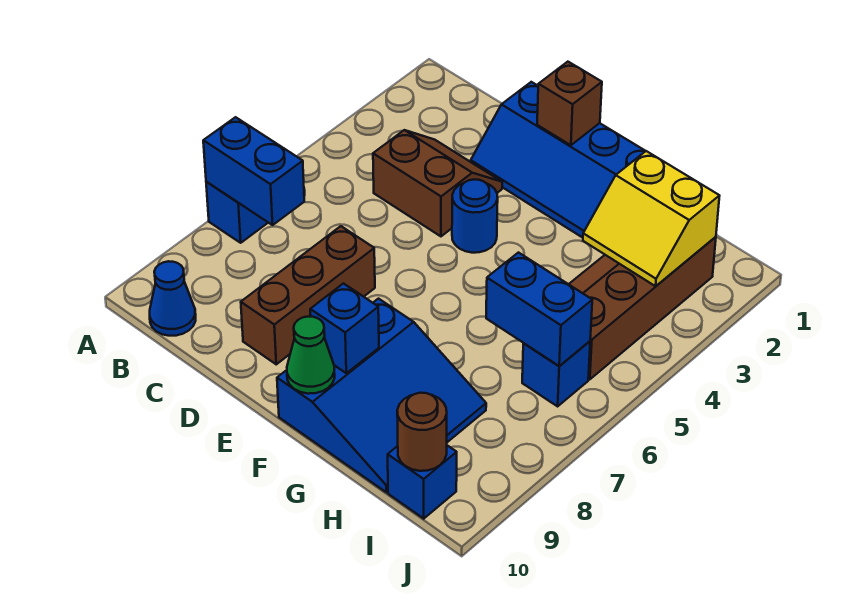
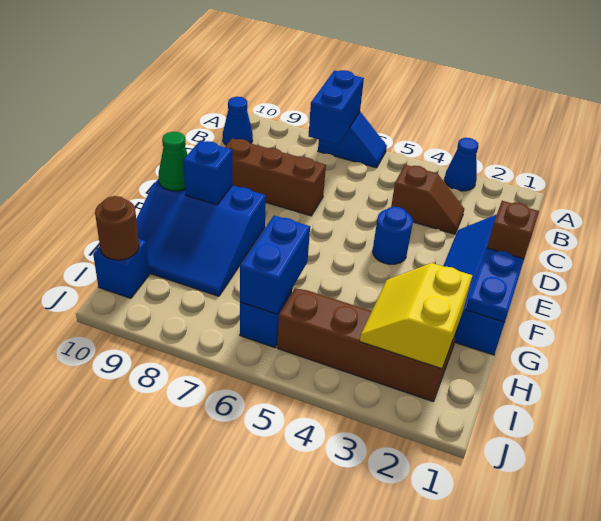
none -> blue cone A3 level 1
brown slope C3:D4 level 1 top 4 -> brown slope C3:C4 level 1 top 4
none -> blue plate F1:G1 level 2

